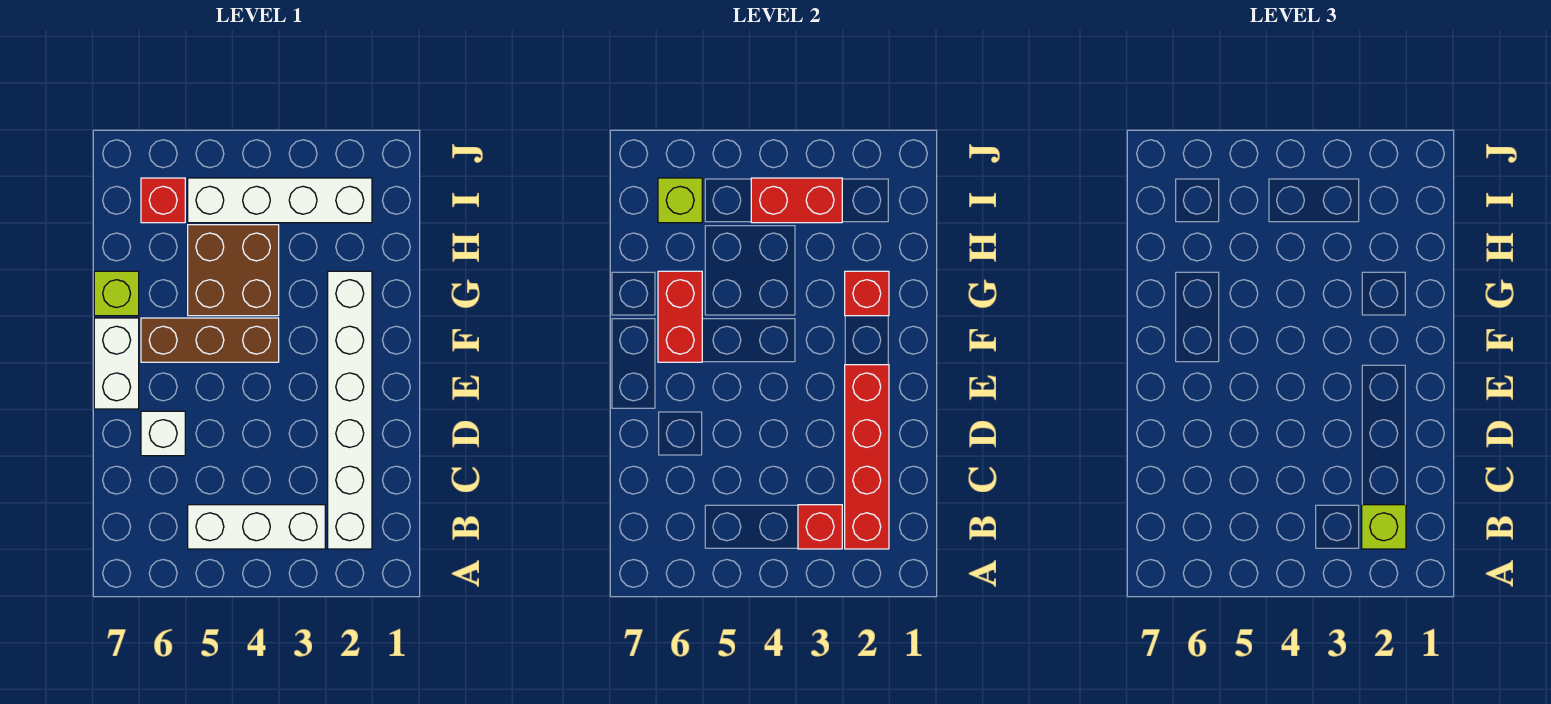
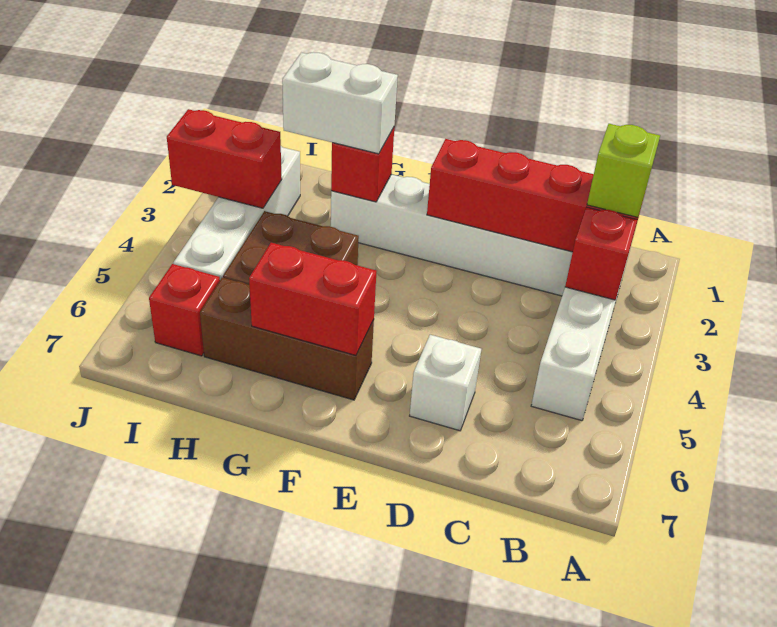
white brick E7:F7 level 1 -> white brick G2:H2 level 3
brown brick F4:F6 level 1 -> brown brick F6:H6 level 1
lime brick G7 level 1 -> none
red brick I3:I4 level 2 -> red brick I3:J3 level 2
lime brick I6 level 2 -> none

